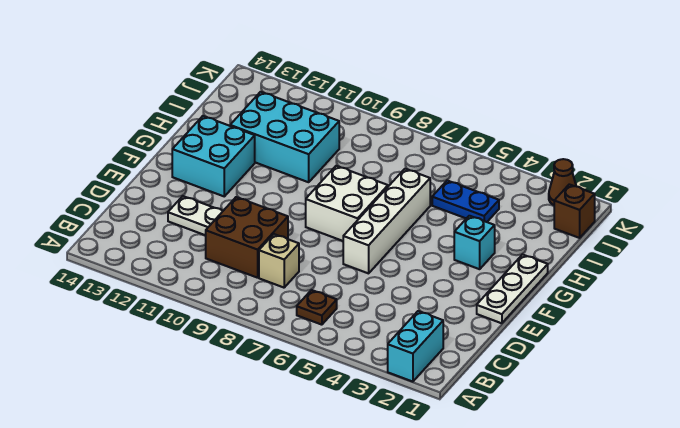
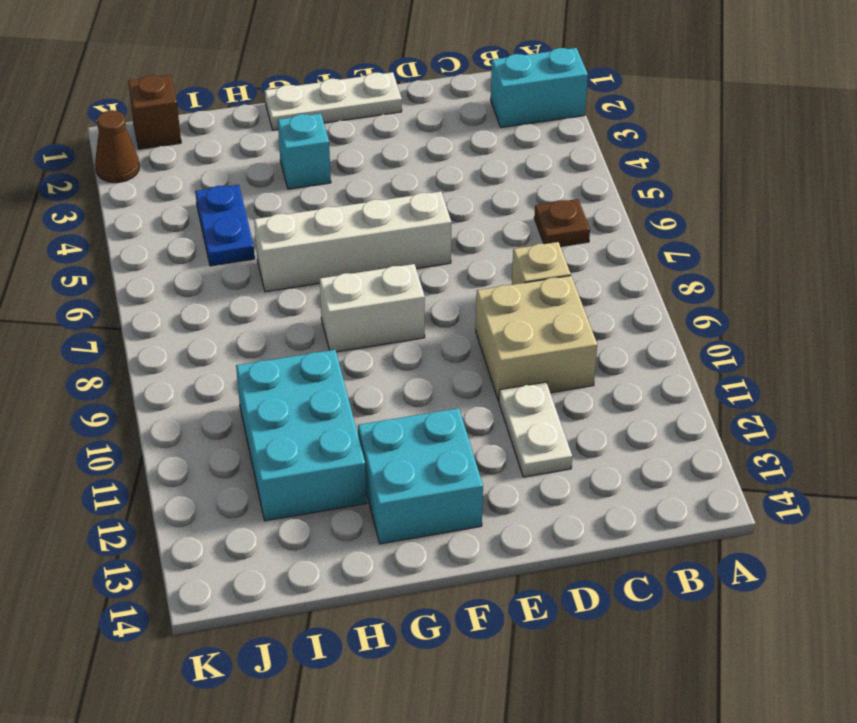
brown brick C9:D10 level 1 -> tan brick C9:D10 level 1
white brick F7:G8 level 1 -> white brick F8:G8 level 1

